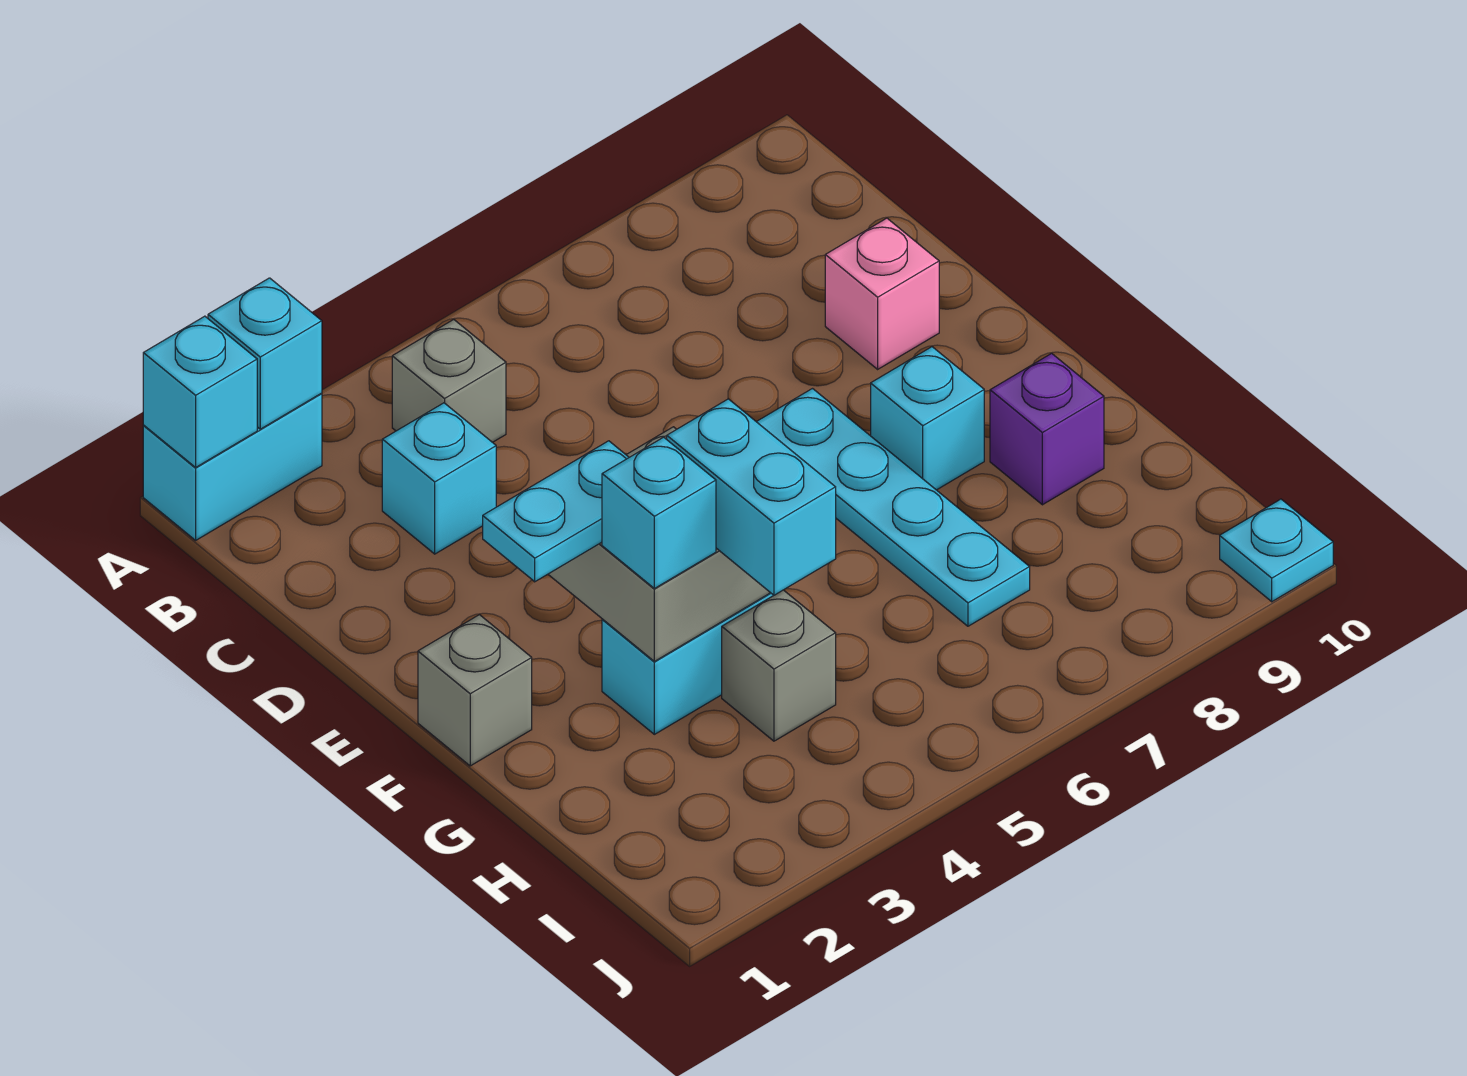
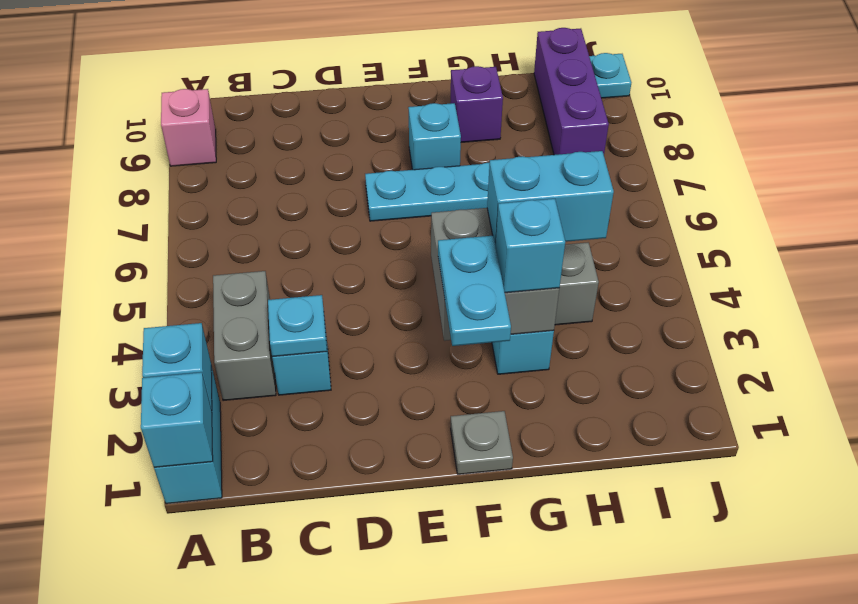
grey brick B4 level 1 -> grey brick B3:B4 level 1
none -> cyan plate C3 level 2
pink brick D9 level 1 -> pink brick A9 level 1
grey brick F1 level 1 -> grey plate F1 level 1
none -> purple brick I8:I10 level 1

